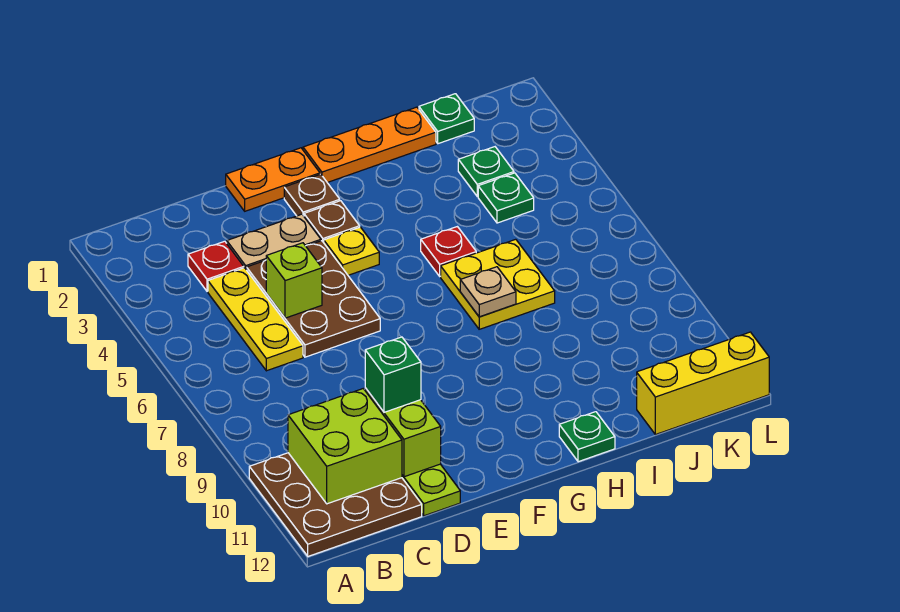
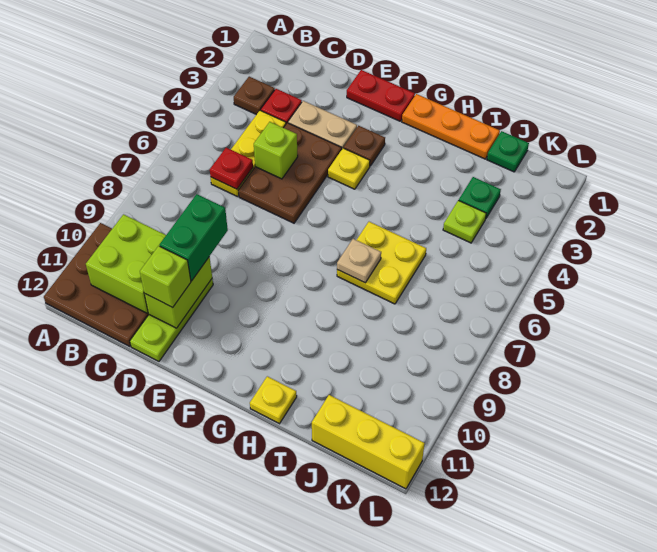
green brick D10 level 3 -> green brick D9:D10 level 3
none -> lime brick D11 level 3
orange plate E1:F1 level 1 -> red plate E1:F1 level 1
brown plate F2 level 1 -> brown plate B3 level 1
red plate H5 level 1 -> red plate C6 level 2
green plate H12 level 1 -> yellow plate H12 level 1
green plate J4 level 1 -> lime plate J4 level 1

